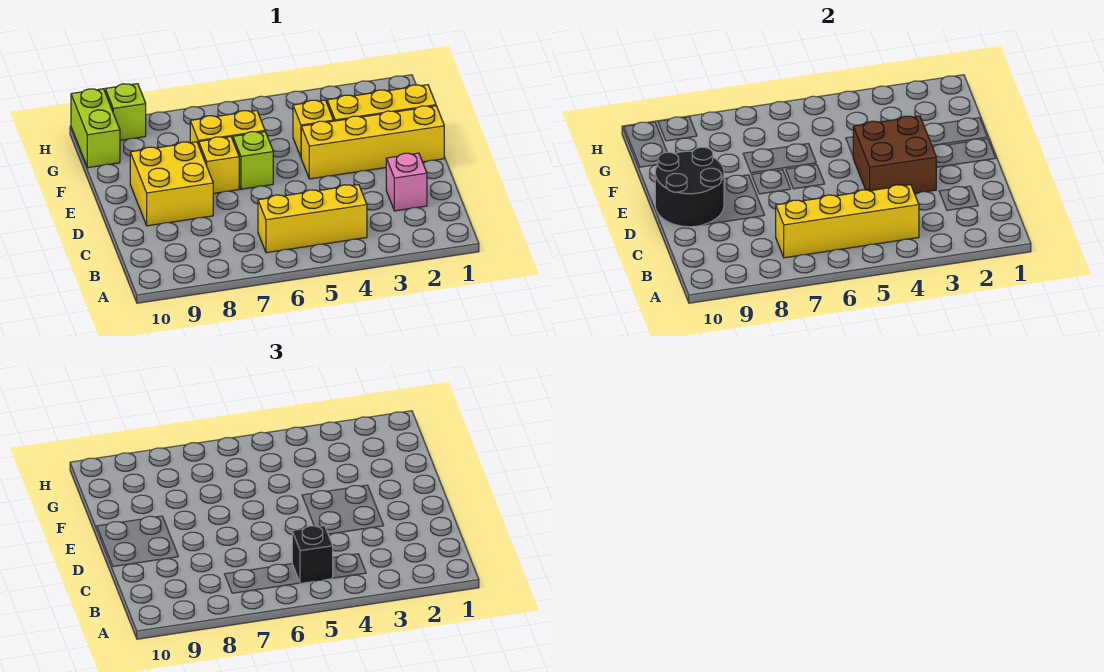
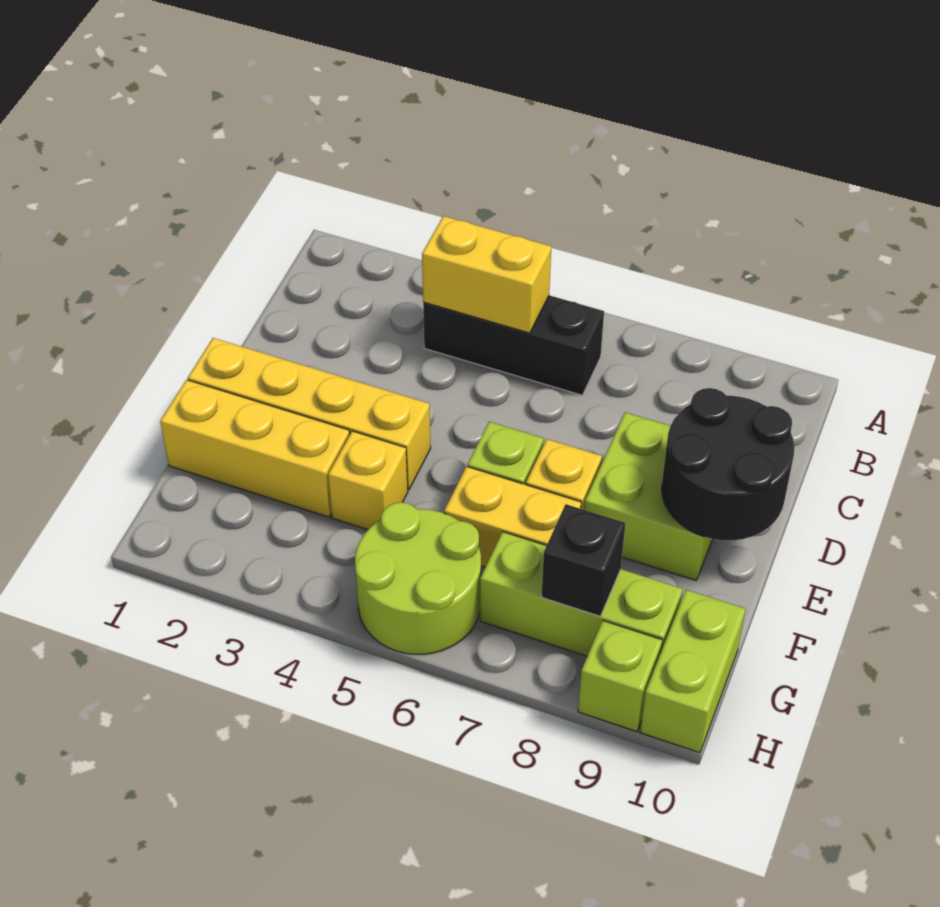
yellow brick B4:B6 level 1 -> black brick B4:B6 level 1
yellow brick B4:B7 level 2 -> yellow brick B4:B5 level 2
black brick B5 level 3 -> black brick G8 level 2
pink brick C2 level 1 -> none
brown brick D3:E4 level 2 -> none
yellow brick D8:E9 level 1 -> lime brick D8:E9 level 1
none -> lime round brick G5:H6 level 1
none -> lime brick G7:G9 level 1

